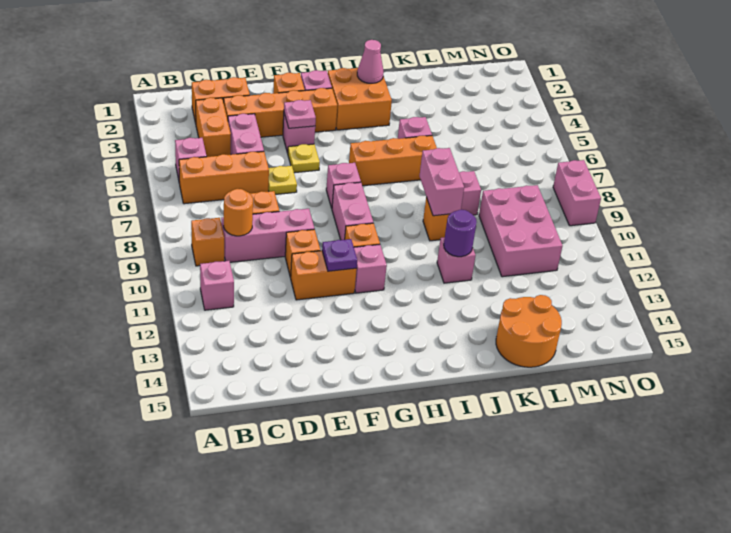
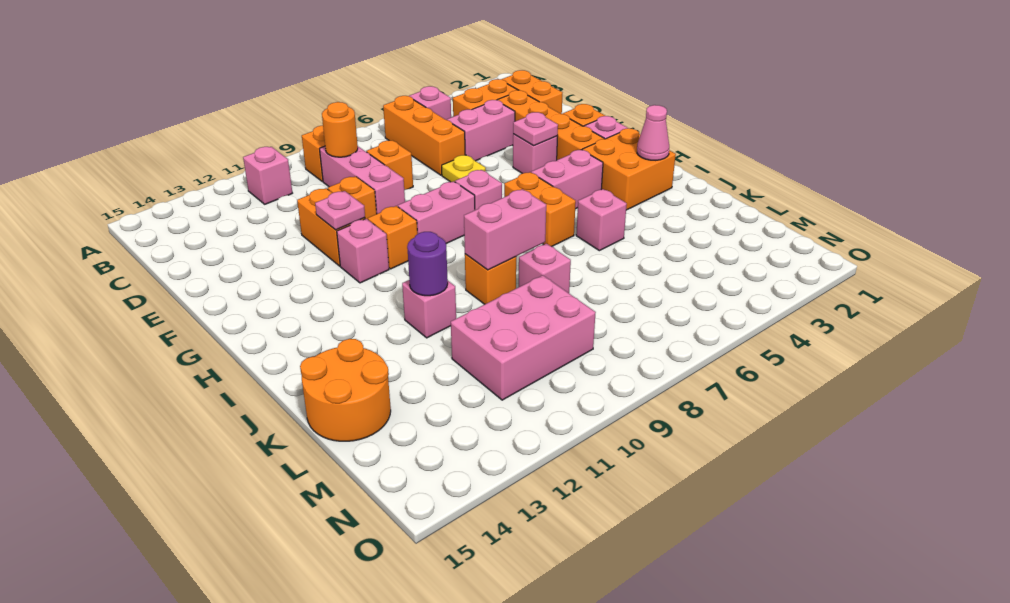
yellow plate F5 level 1 -> none
purple plate F11 level 2 -> pink plate F11 level 2
orange brick H6:J6 level 1 -> orange brick H6:I6 level 1
pink brick O8:O9 level 1 -> pink brick H4:H5 level 1

